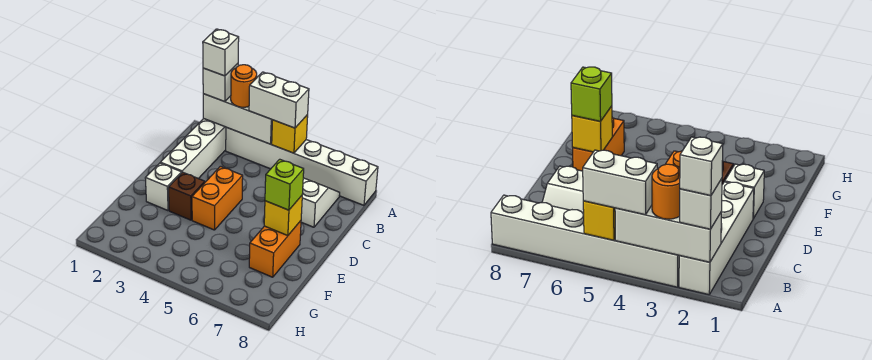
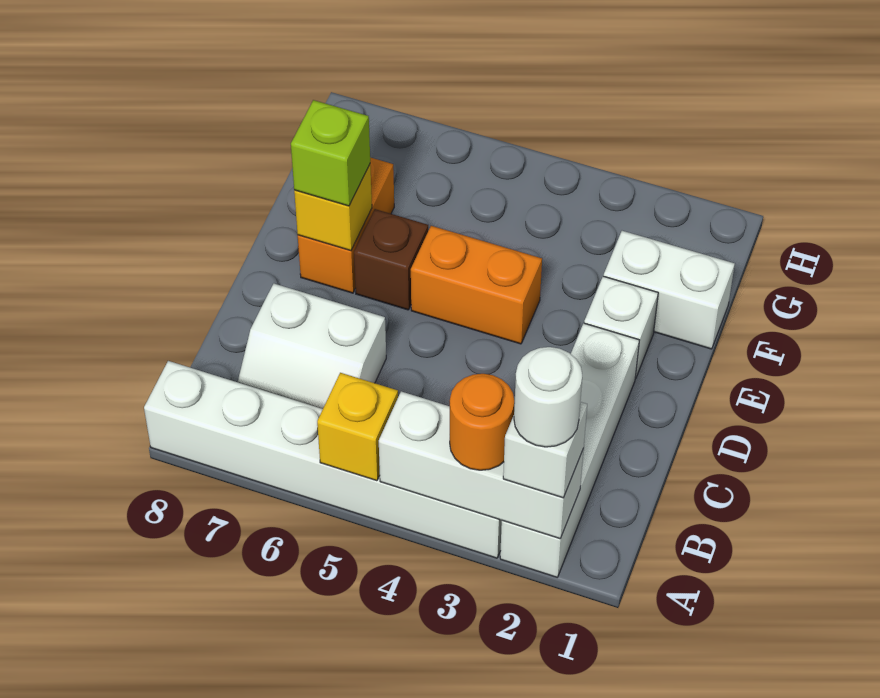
white brick A2 level 4 -> white round brick A2 level 4
white brick A4:A5 level 3 -> white brick F1:F2 level 1
orange brick D4:E4 level 1 -> orange brick E4:E5 level 1
brown brick E3 level 1 -> brown brick E6 level 1

